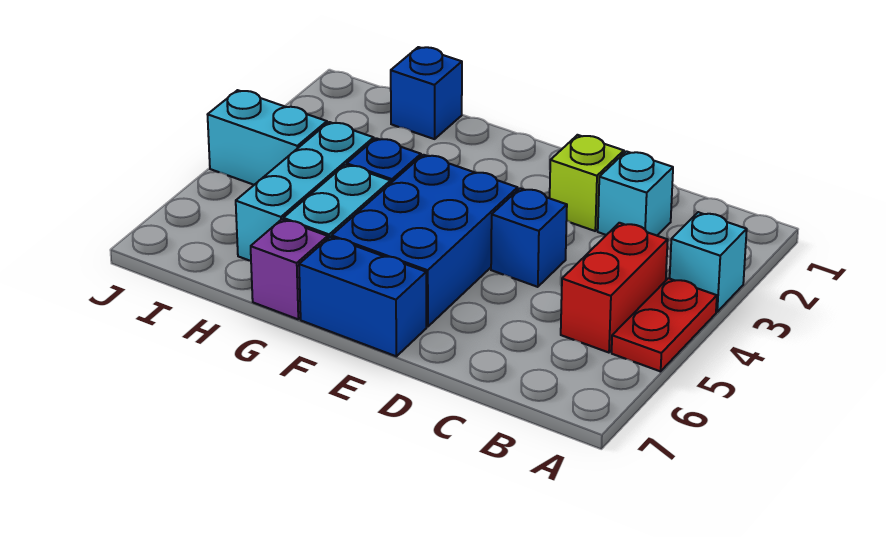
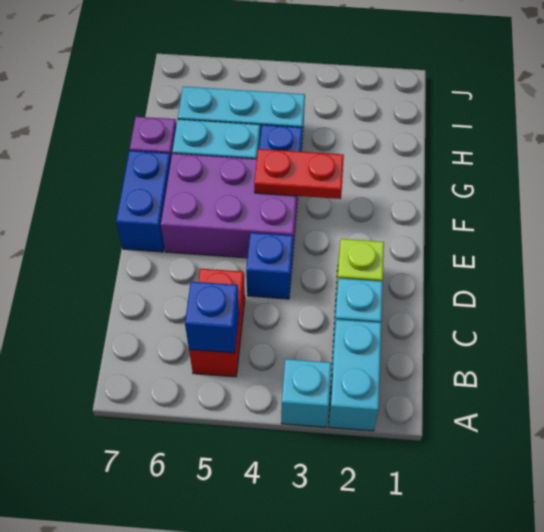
red plate A4:A5 level 1 -> red plate F3:F4 level 2
red brick B4:B5 level 1 -> red brick B5:C5 level 1
blue brick E4:F6 level 1 -> purple brick E4:F6 level 1
blue brick H1 level 1 -> blue brick B5 level 2
cyan brick I4:J4 level 1 -> cyan brick A2:B2 level 1

